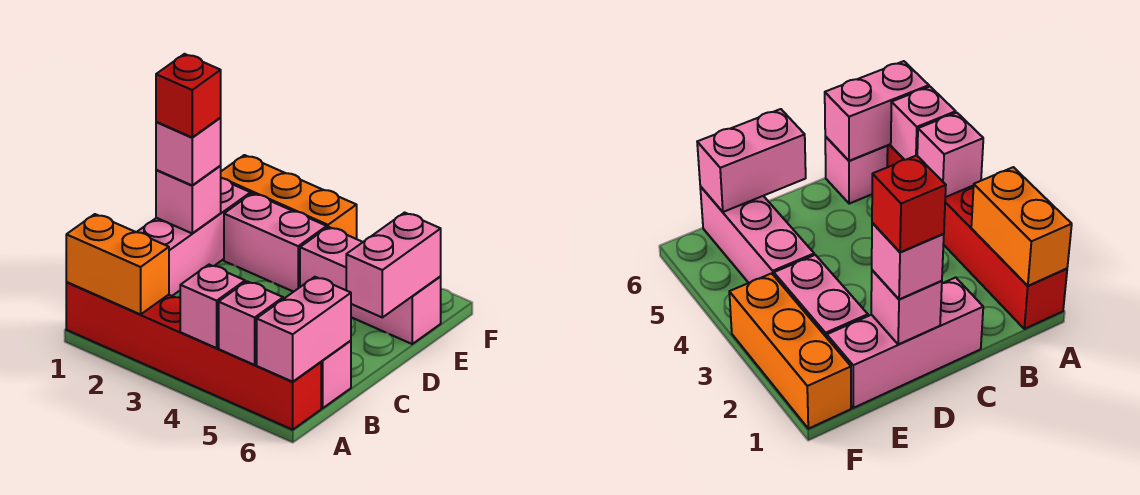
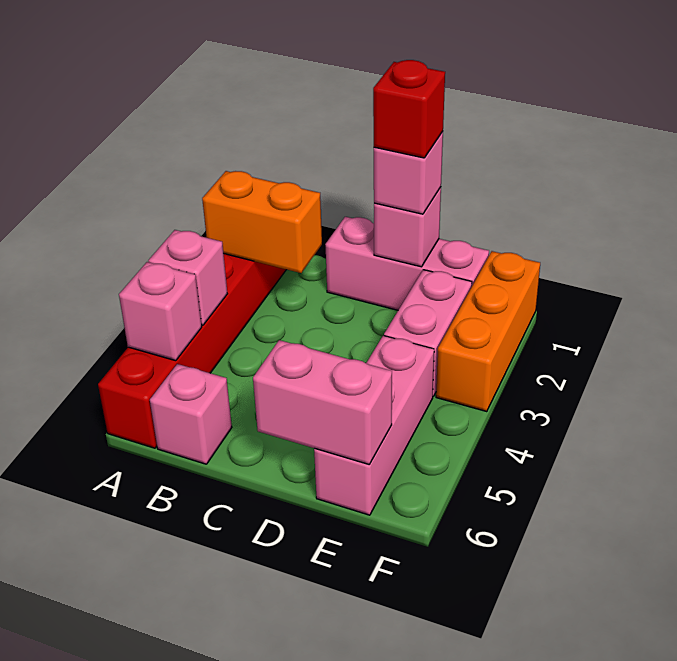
orange brick A1:A2 level 2 -> orange brick A2:B2 level 2
pink brick A6:B6 level 2 -> none

